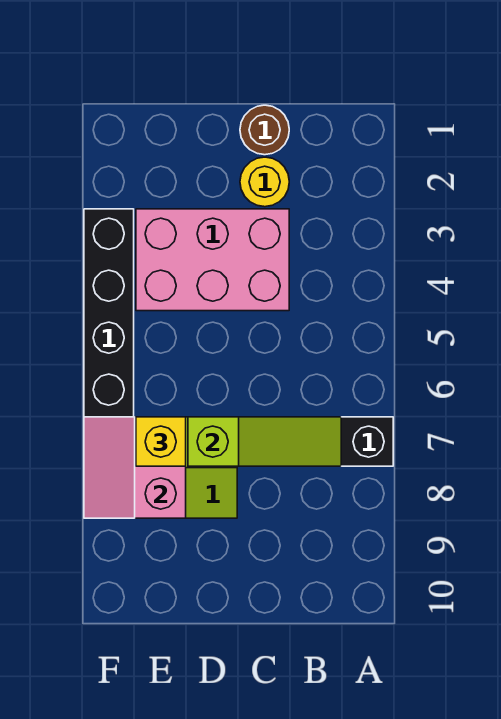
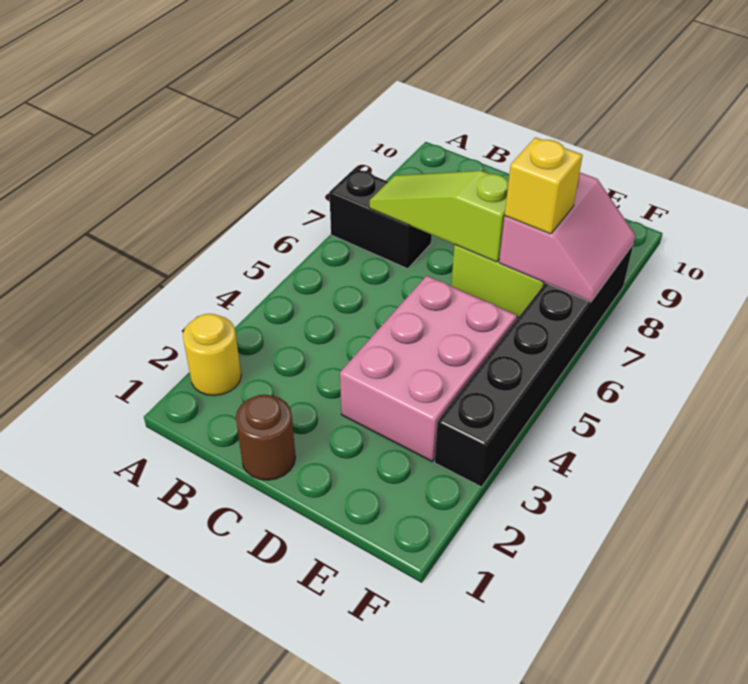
yellow round brick C2 level 1 -> yellow round brick A2 level 1
pink brick C3:E4 level 1 -> pink brick D3:E5 level 1

